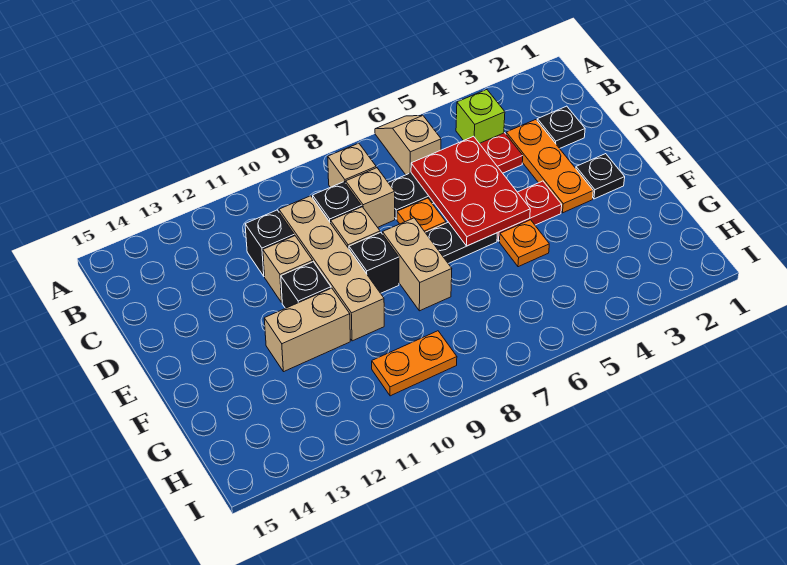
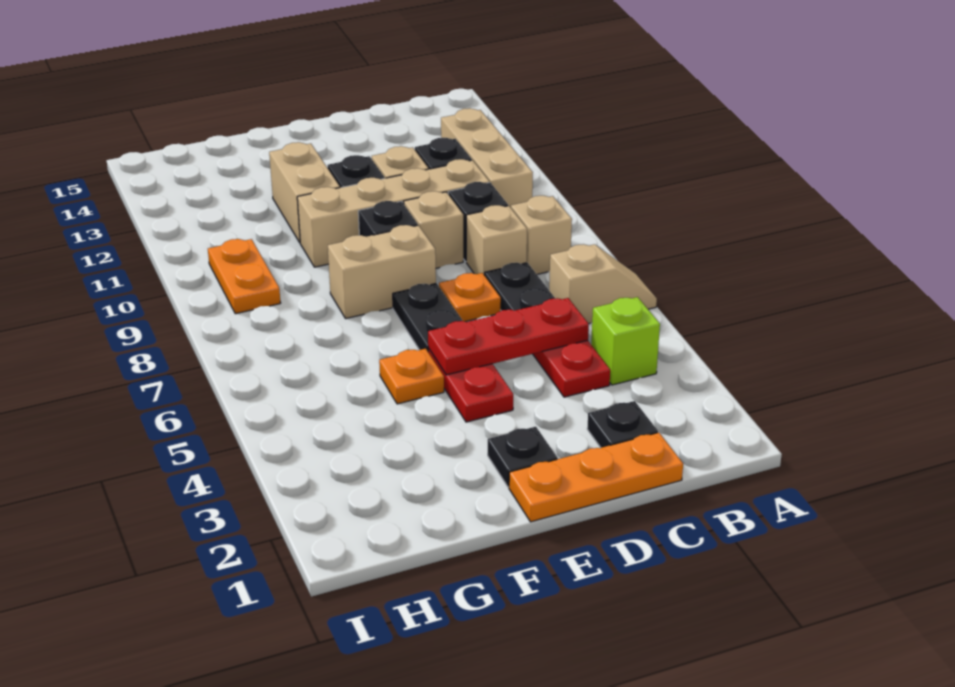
none -> tan brick B10:B12 level 1
orange plate C3:E3 level 1 -> orange plate C1:E1 level 1
red plate C5:E6 level 2 -> red plate C5:E5 level 2

